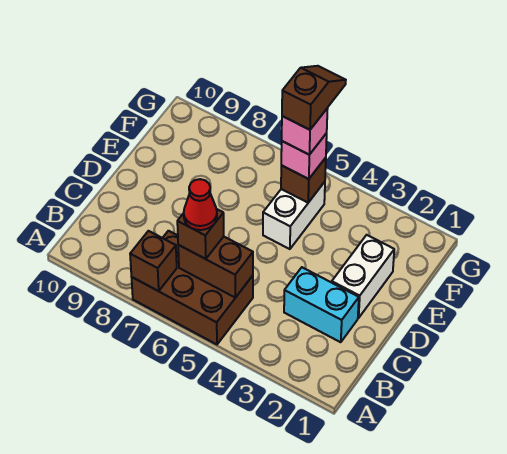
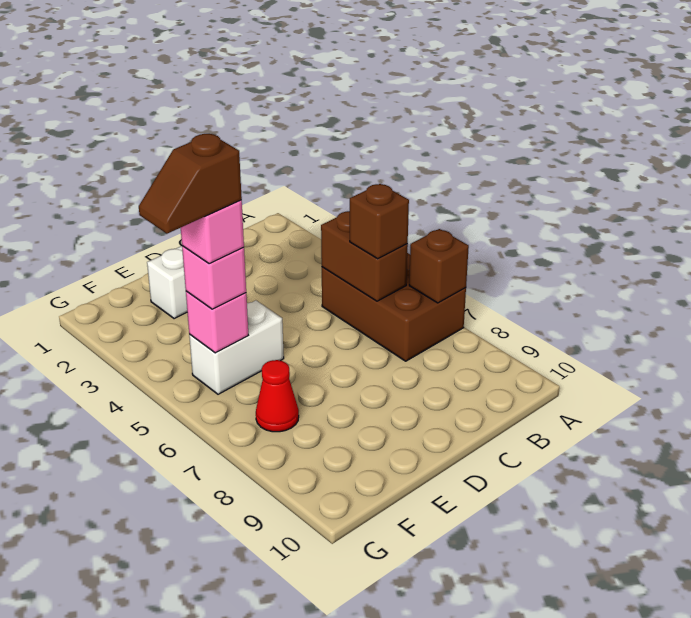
red cone B6 level 4 -> red cone F7 level 1
cyan brick C2:C3 level 1 -> none
brown brick F5 level 2 -> pink brick F5 level 2

